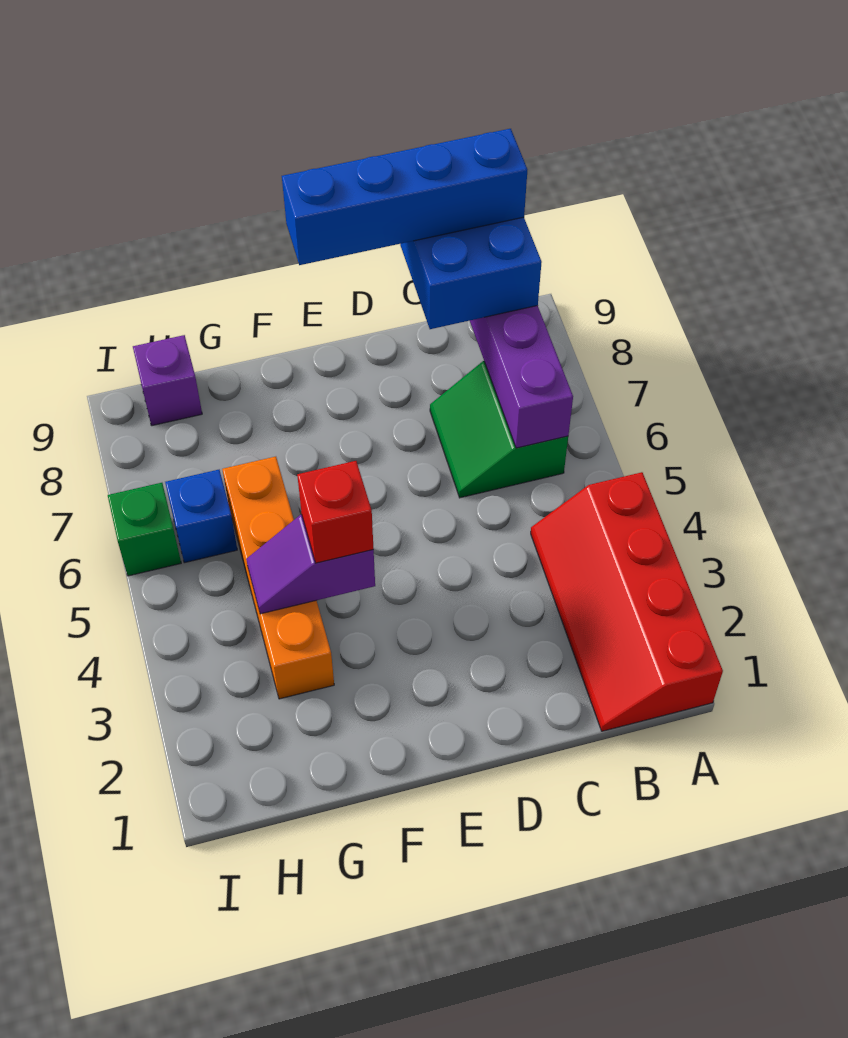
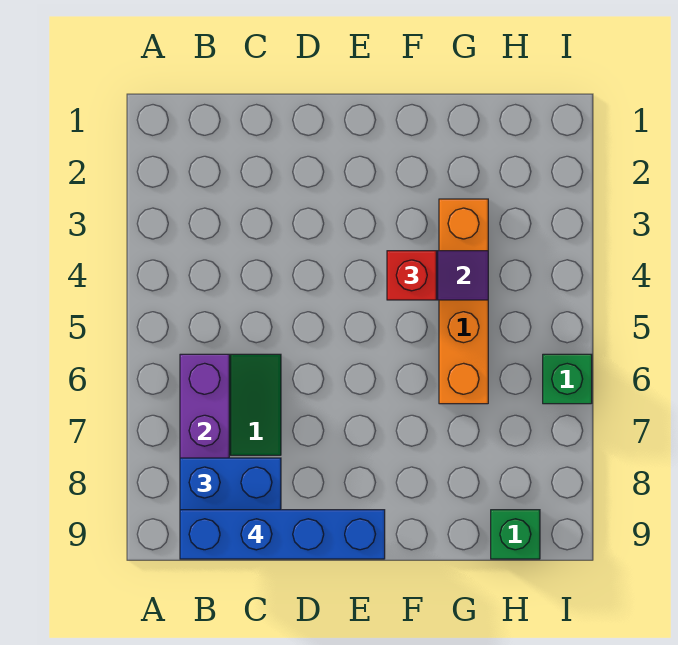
red slope A1:B4 level 1 top A -> none
blue brick H6 level 1 -> none
purple brick H9 level 1 -> green brick H9 level 1

